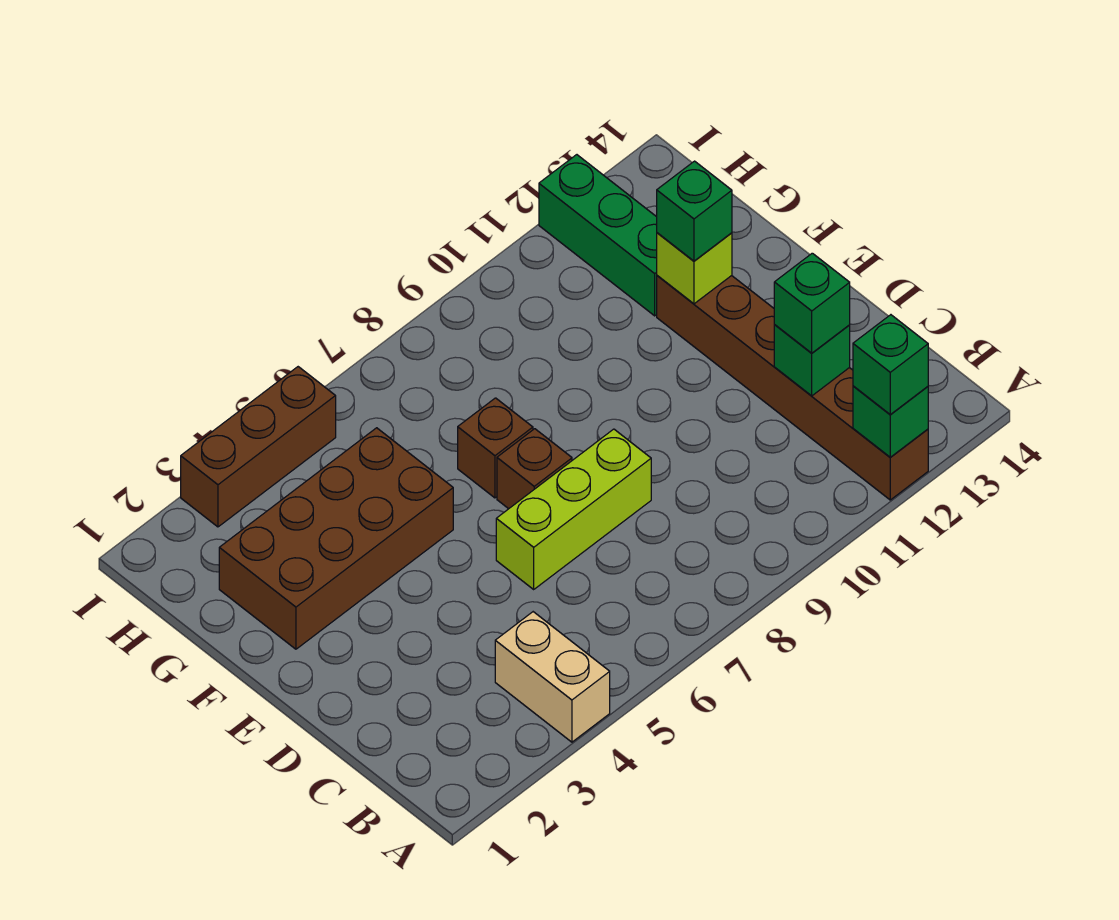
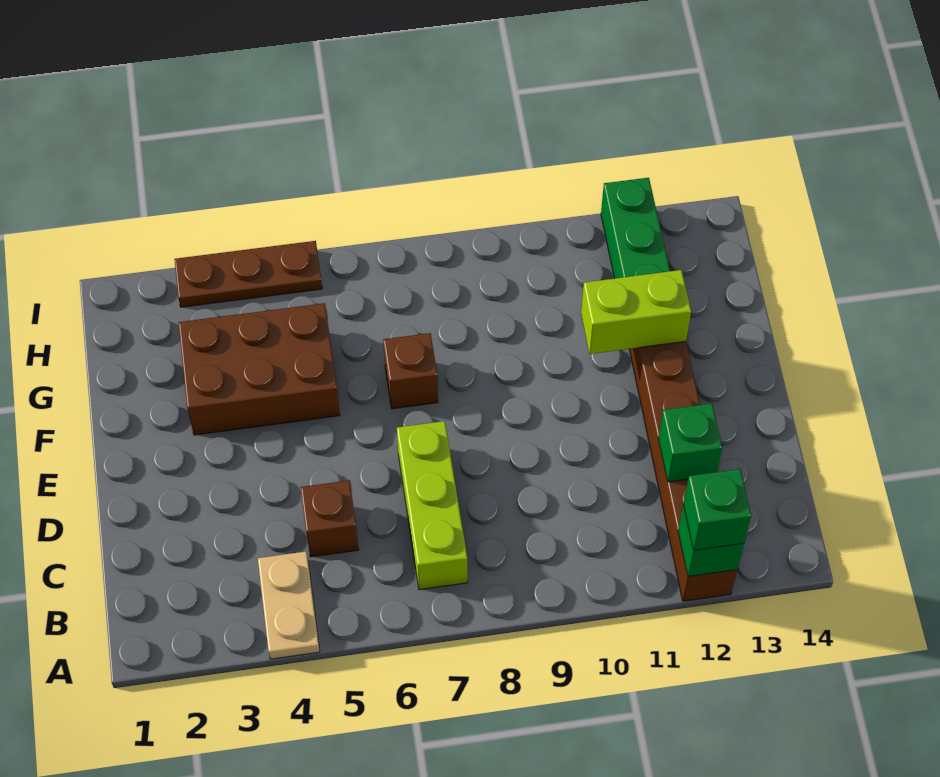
tan brick A4:B4 level 1 -> tan plate A4:B4 level 1
green brick C12 level 3 -> none
lime brick D6:D8 level 1 -> lime brick B7:D7 level 1
brown brick E7 level 1 -> brown brick C5 level 1
brown brick F2:G5 level 1 -> brown brick F3:G5 level 1
lime brick F12 level 2 -> lime brick F11:F12 level 2
green brick F12 level 3 -> none
brown brick I3:I5 level 1 -> brown plate I3:I5 level 1

